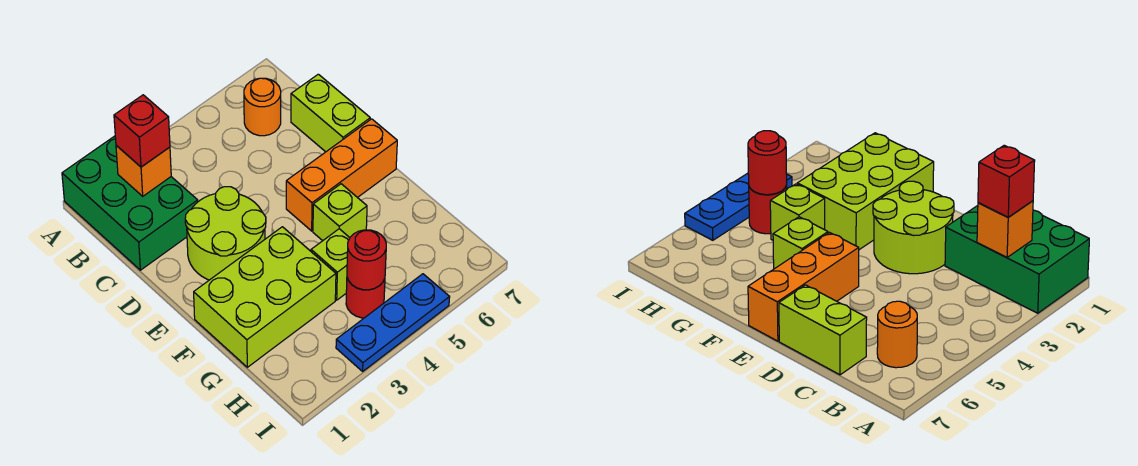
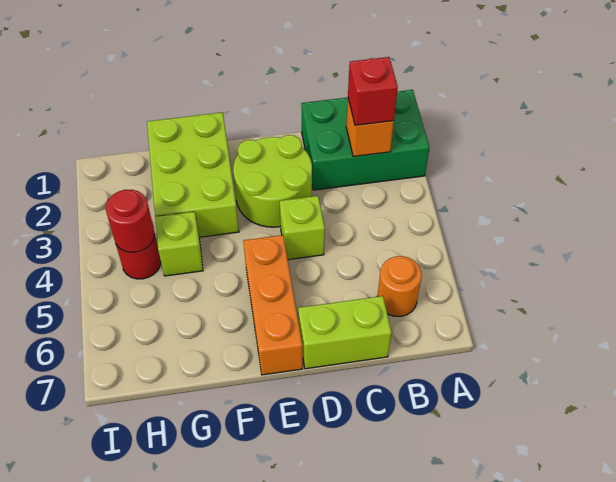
lime brick F5 level 1 -> lime brick D4 level 1
blue plate I3:I5 level 1 -> none

